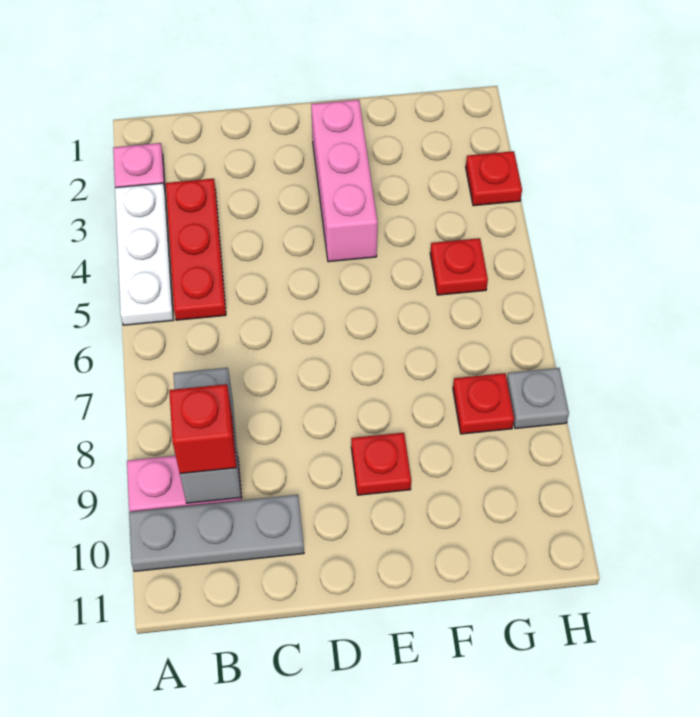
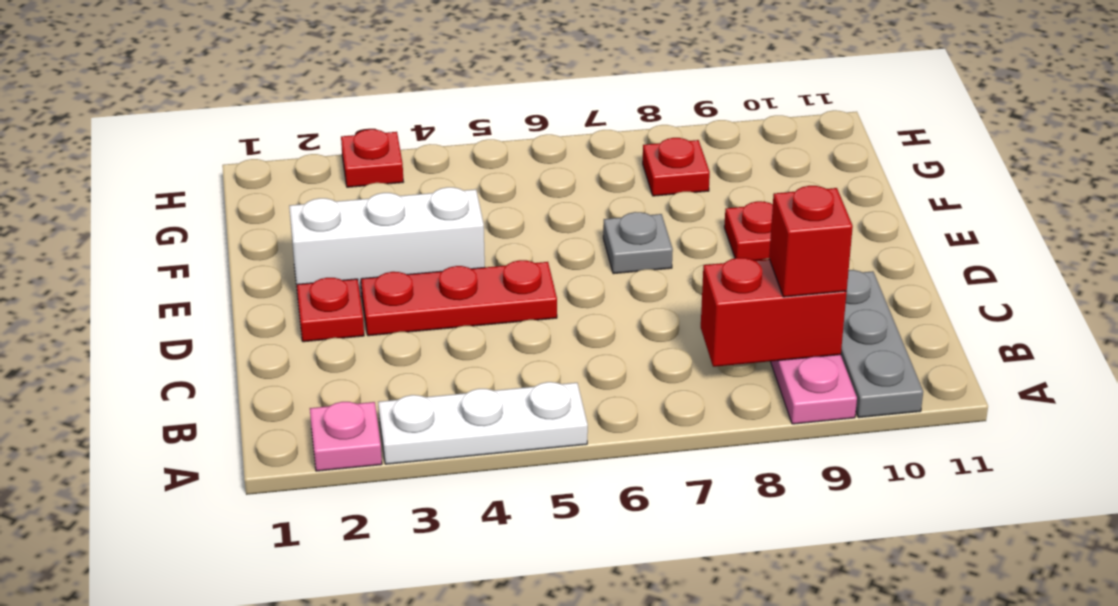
red plate B3:B5 level 1 -> red plate D3:D5 level 1
grey brick B8:B9 level 2 -> red brick B8:B9 level 2
pink brick E2:E4 level 1 -> white brick E2:E4 level 1
red plate G5 level 1 -> red plate D2 level 1
grey plate H8 level 1 -> grey plate E7 level 1

